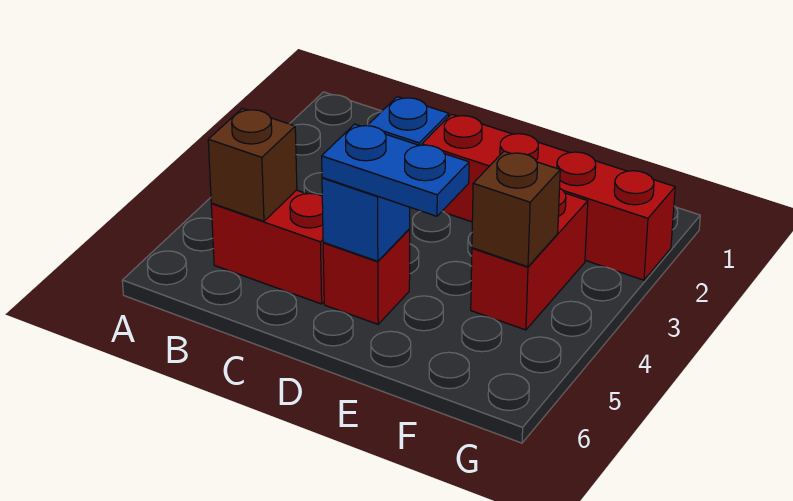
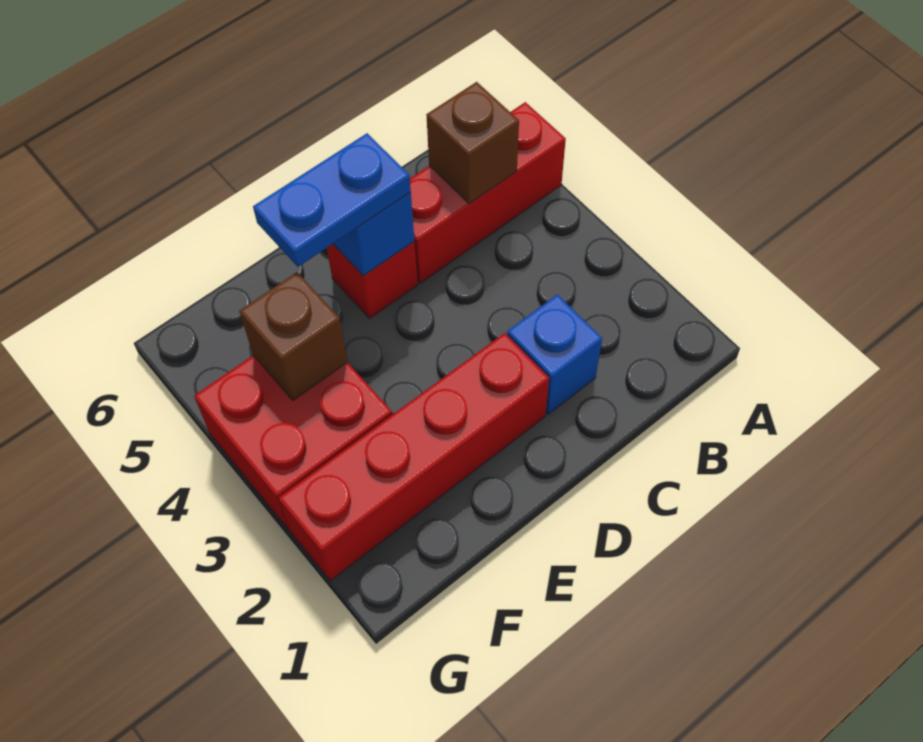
red brick B5:C5 level 1 -> red brick A5:C5 level 1
red brick F3:F4 level 1 -> red brick F3:G4 level 1

